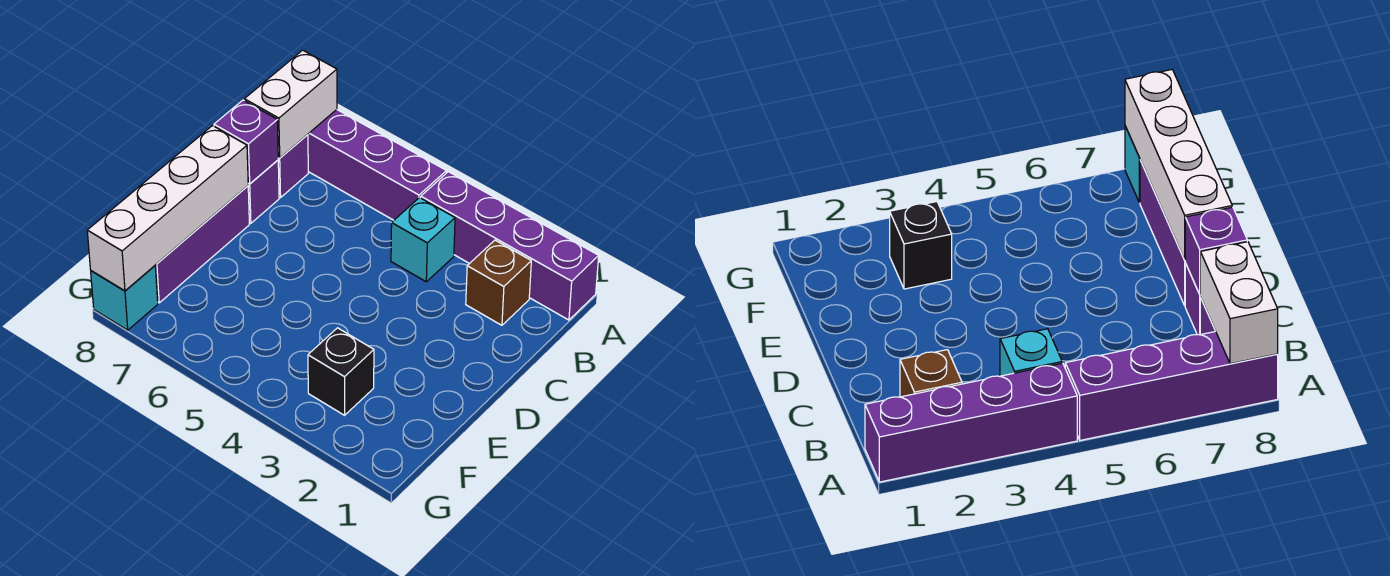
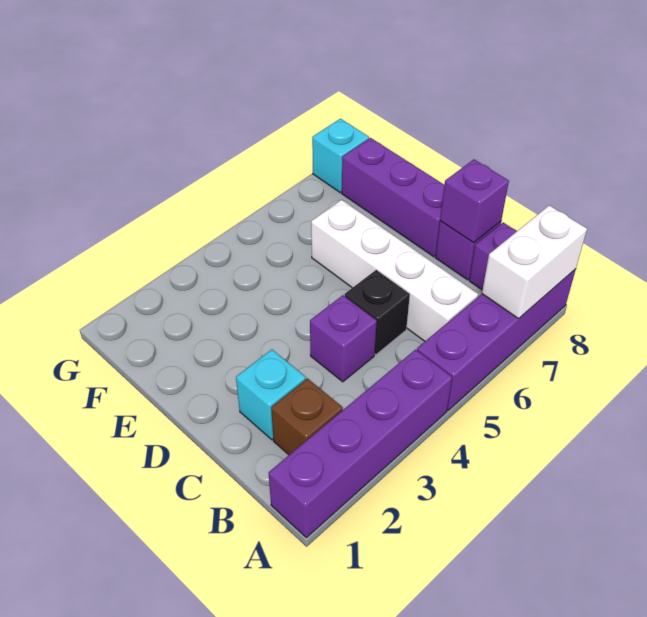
white brick A8:B8 level 2 -> white brick A7:A8 level 2
cyan brick B4 level 1 -> cyan brick C2 level 1
none -> purple brick C4 level 1
white brick D8:G8 level 2 -> white brick B6:E6 level 1
black brick F3 level 1 -> black brick C5 level 1

